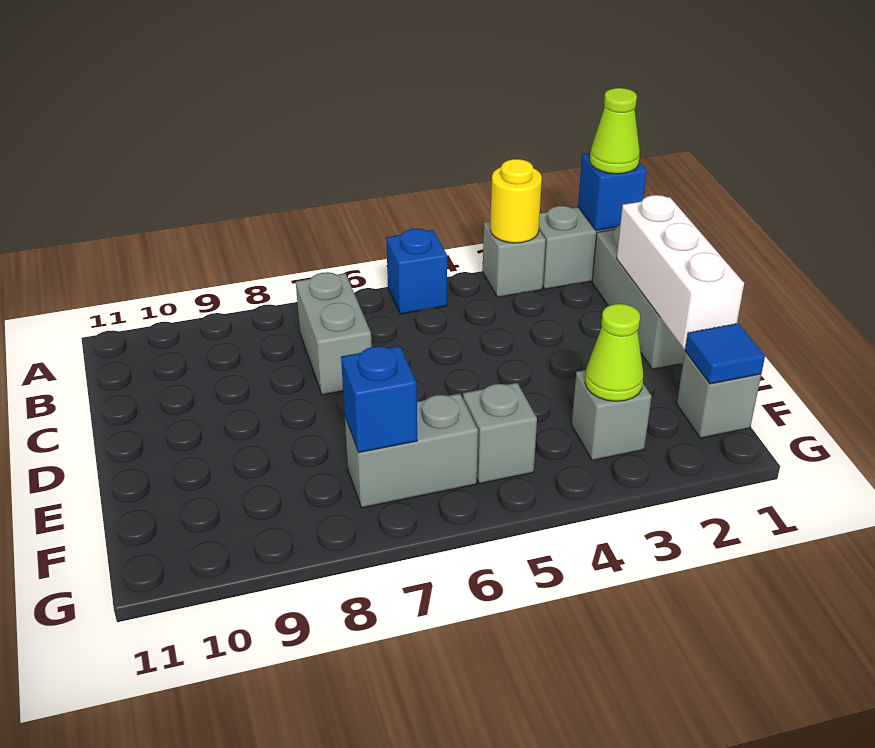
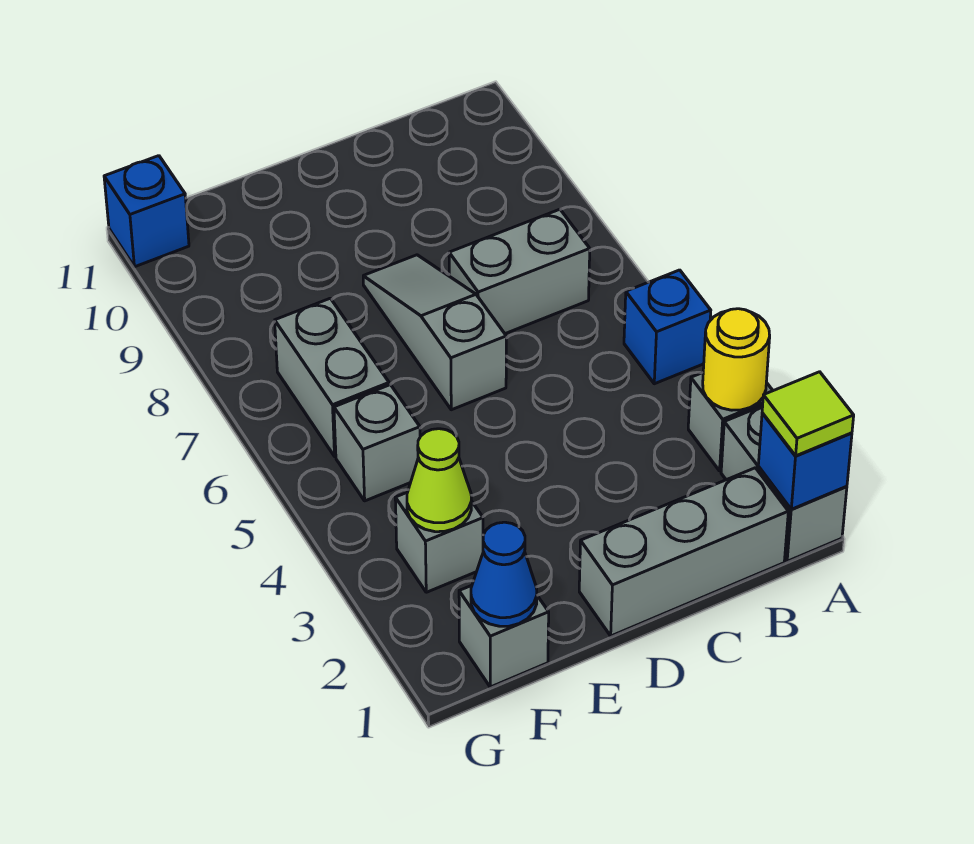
lime cone A1 level 3 -> lime tile A1 level 3
white brick C1:E1 level 2 -> none
none -> grey slope D6:D8 level 1 top 6
blue tile F1 level 2 -> blue cone F1 level 2
blue brick F7 level 2 -> blue brick G11 level 1

